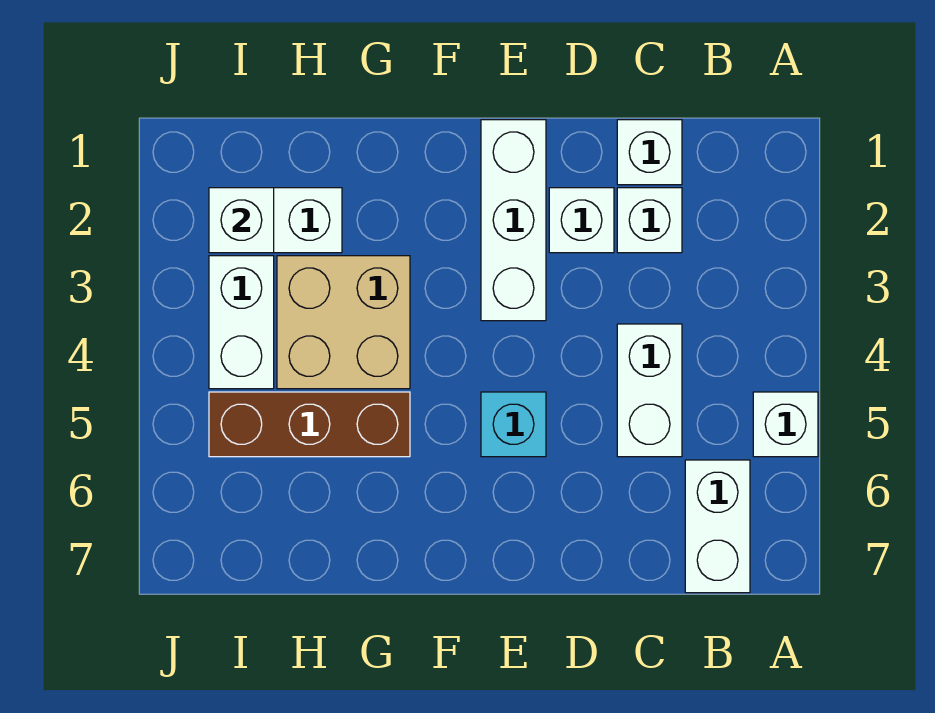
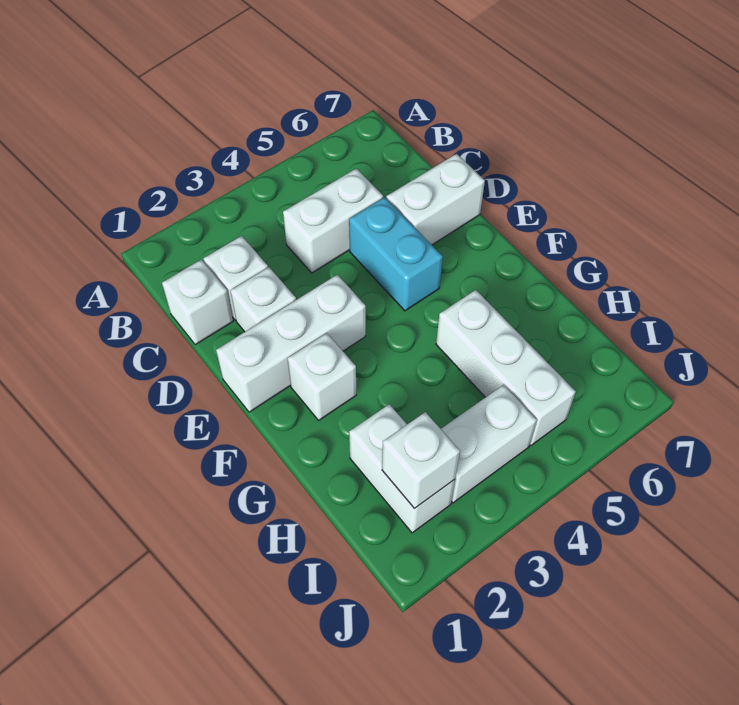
white brick A5 level 1 -> white brick F2 level 1
white brick B6:B7 level 1 -> white brick D6:D7 level 1
cyan brick E5 level 1 -> cyan brick D5:E5 level 1
tan brick G3:H4 level 1 -> none
brown brick G5:I5 level 1 -> white brick G5:I5 level 1

